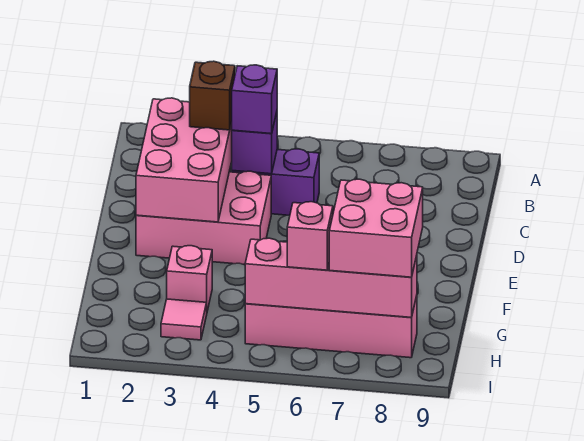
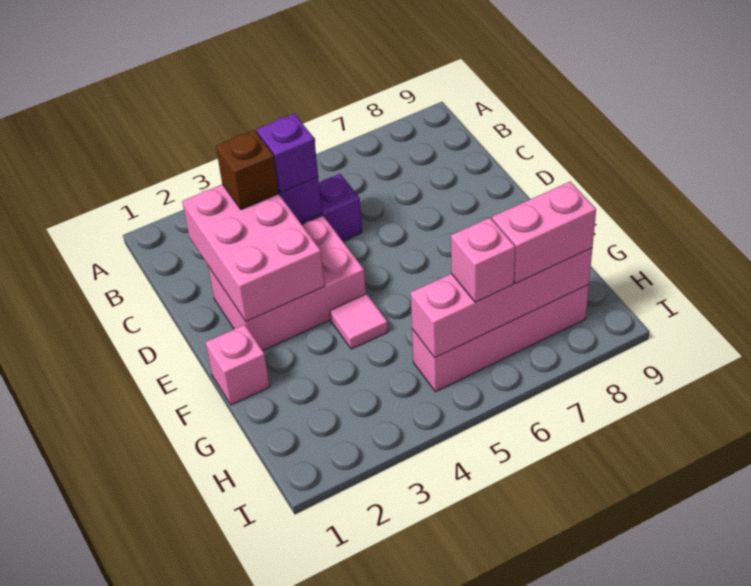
pink brick G3 level 1 -> pink brick F1 level 1
pink brick G7:H8 level 3 -> pink brick H7:H8 level 3
pink tile H3 level 1 -> pink tile F4 level 1

